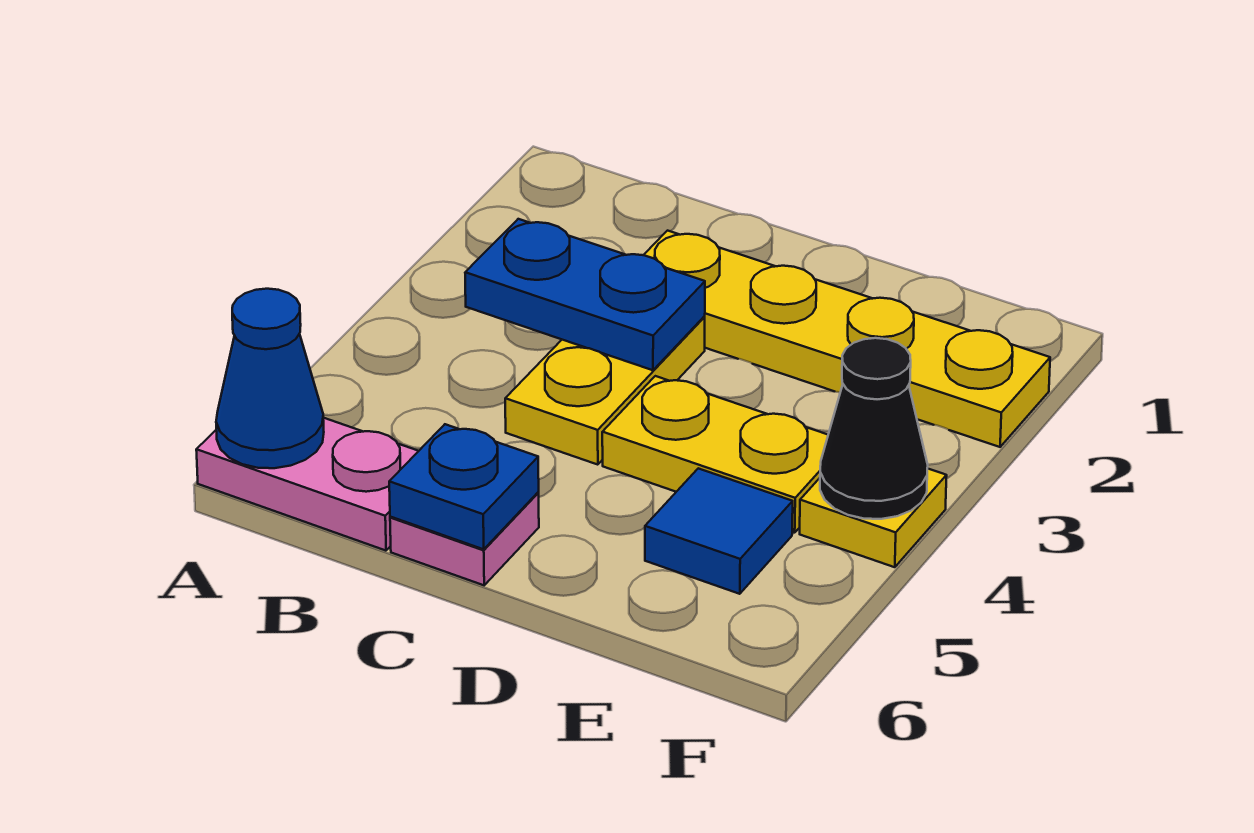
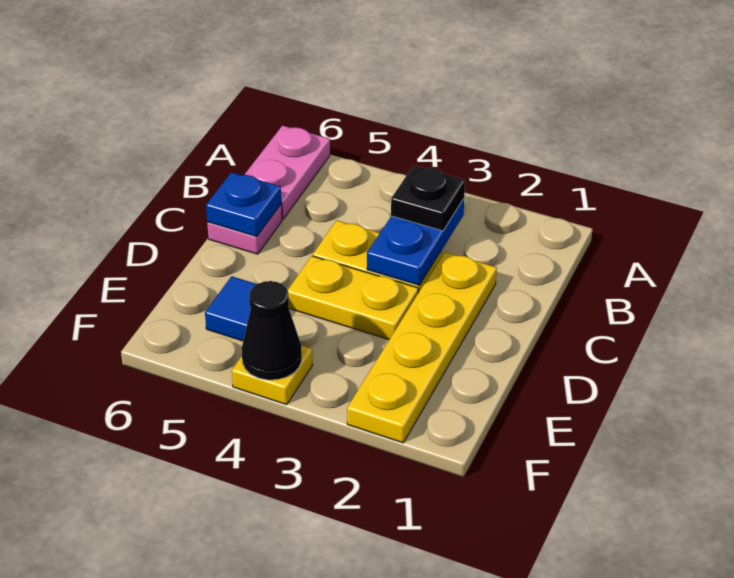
blue cone A6 level 2 -> none
none -> black plate B3 level 3
yellow plate D4:E4 level 1 -> yellow plate D3:D4 level 1

